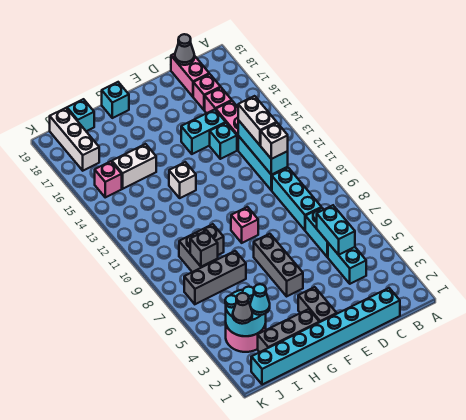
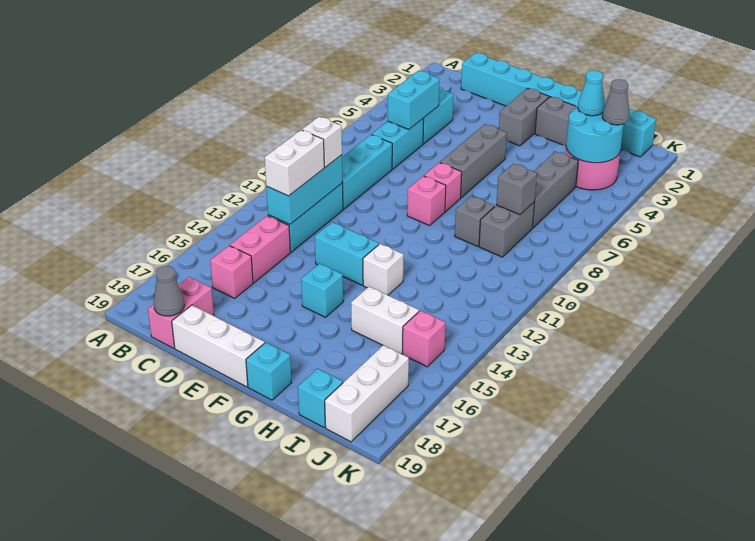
pink brick C17 level 1 -> pink brick F8 level 1
cyan brick D14 level 1 -> cyan brick F15 level 1
cyan brick D15:E15 level 1 -> cyan brick E13:F13 level 1
none -> white brick D19:F19 level 1
grey brick H7:J7 level 1 -> grey brick I5:I7 level 1

